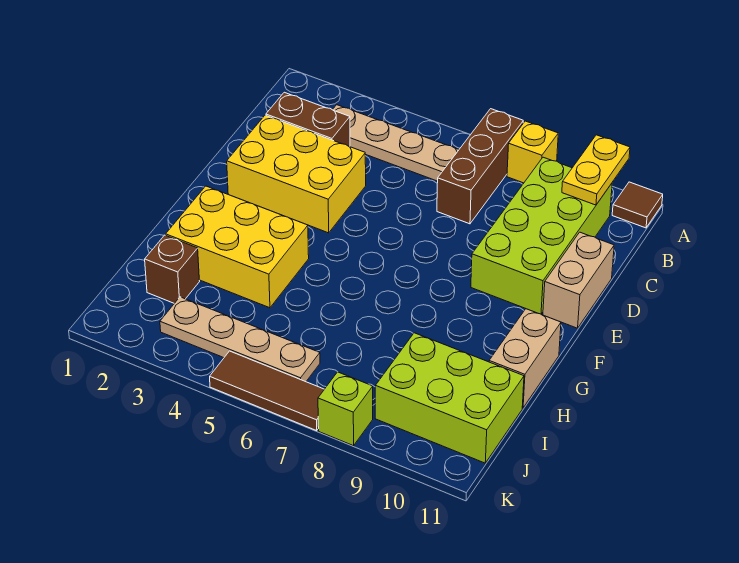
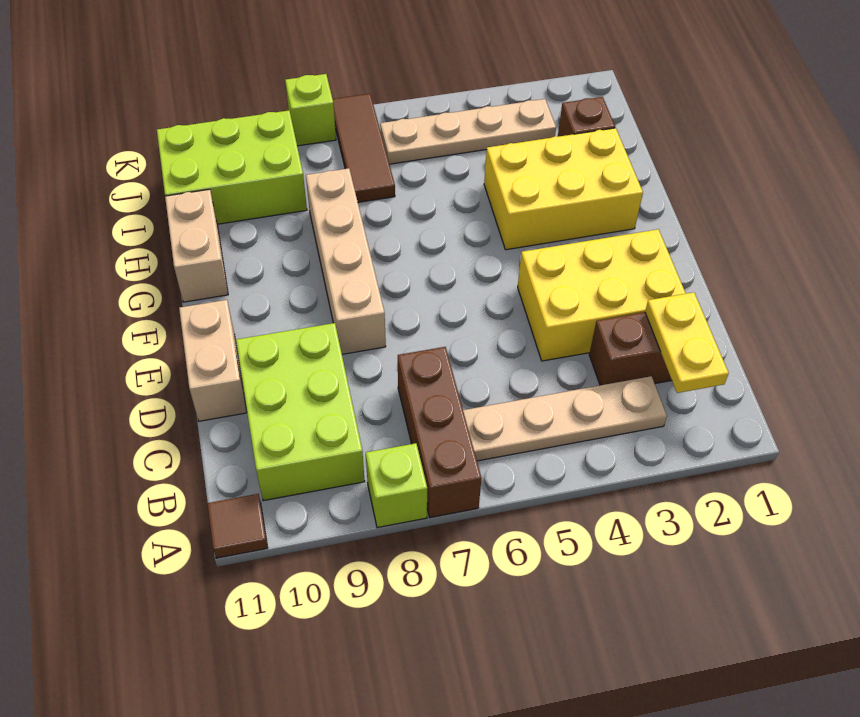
yellow brick A8 level 1 -> lime brick A8 level 1
yellow plate A10:B10 level 2 -> yellow plate B2:C2 level 2
lime brick B9:E10 level 1 -> lime brick B9:D10 level 1
none -> tan brick E8:H8 level 1
brown tile K5:K7 level 1 -> brown tile I7:K7 level 1

